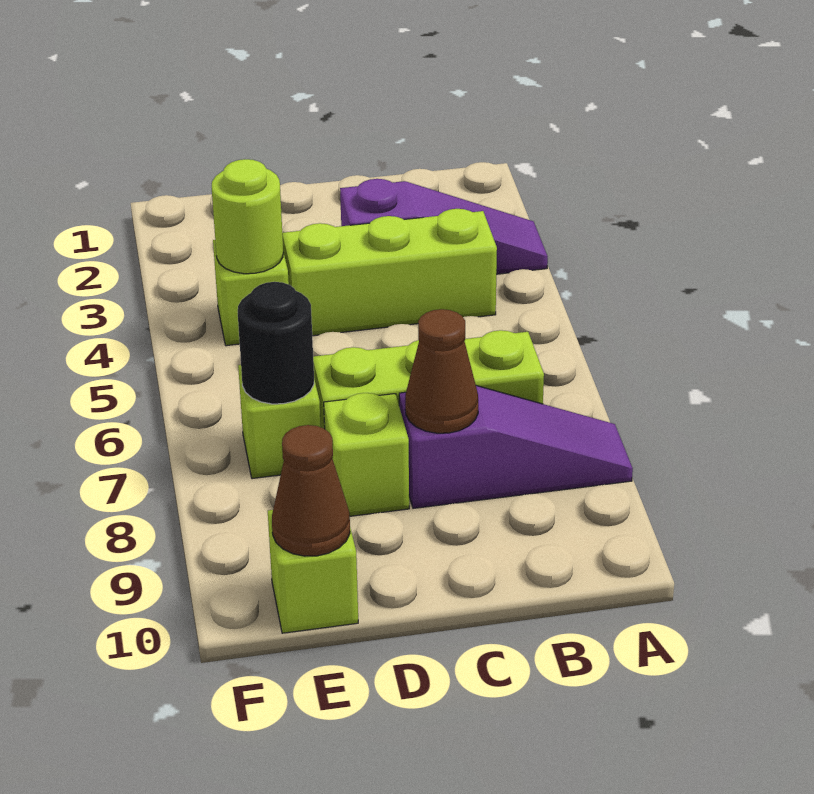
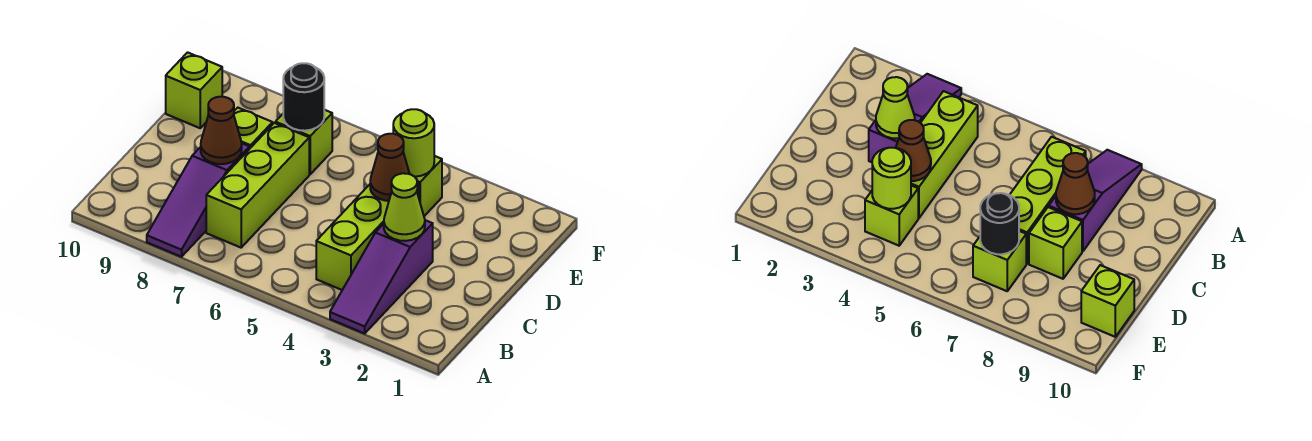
none -> lime cone C3 level 2
brown cone E10 level 2 -> brown cone D4 level 2

